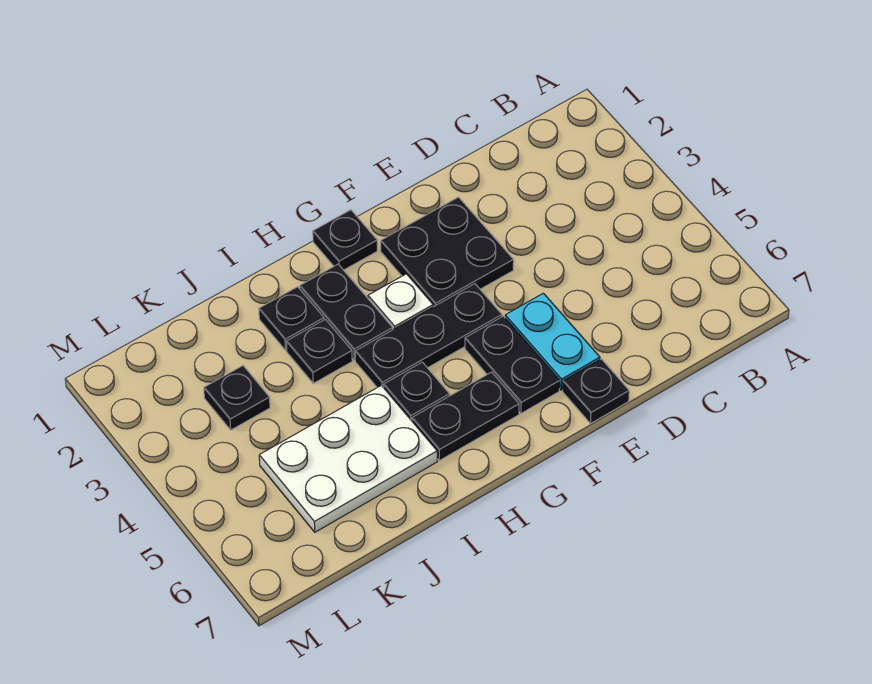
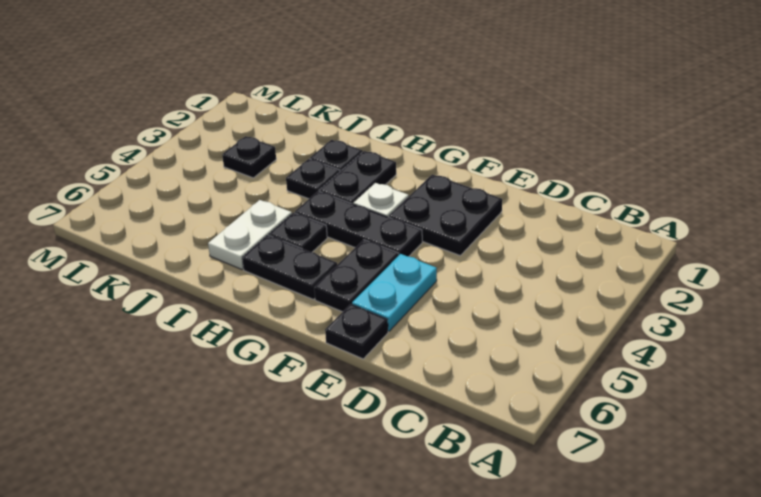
black plate G1 level 1 -> none
white plate I5:K6 level 1 -> white plate I5:I6 level 1

